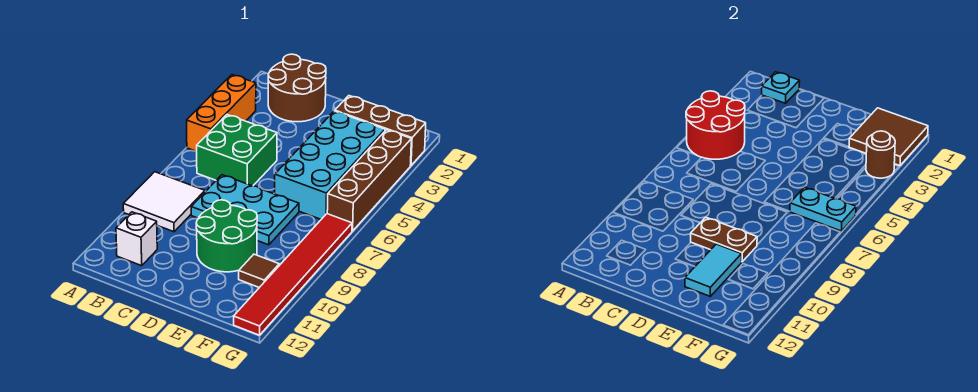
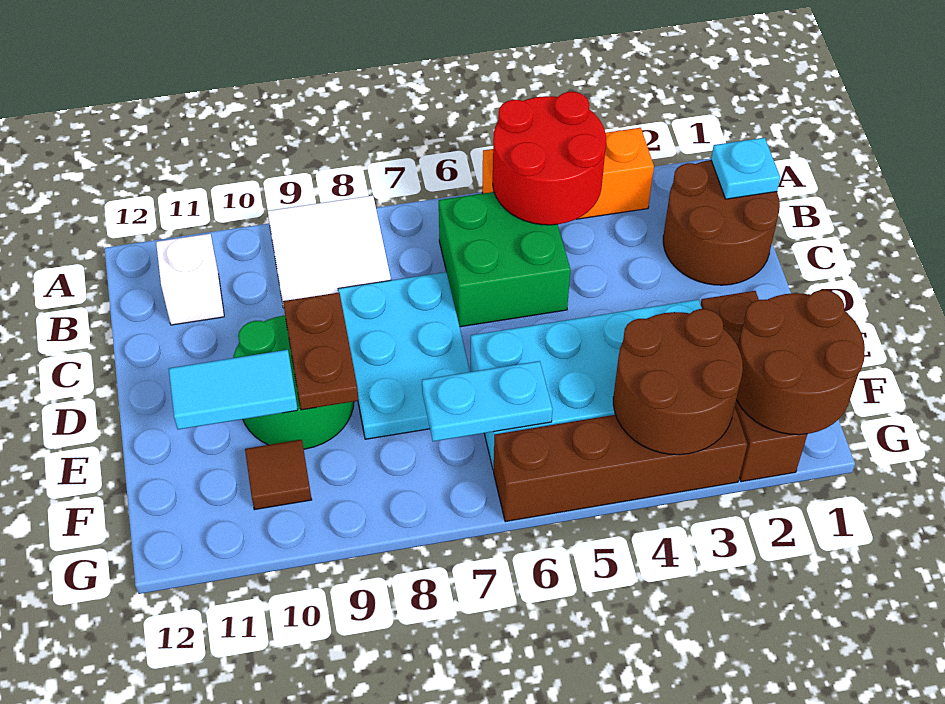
brown tile F1:G2 level 2 -> brown round brick F1:G2 level 2
cyan plate F6:G6 level 2 -> cyan plate F6:F7 level 2
brown round brick G3 level 2 -> brown round brick F3:G4 level 2
red tile G7:G12 level 1 -> none

